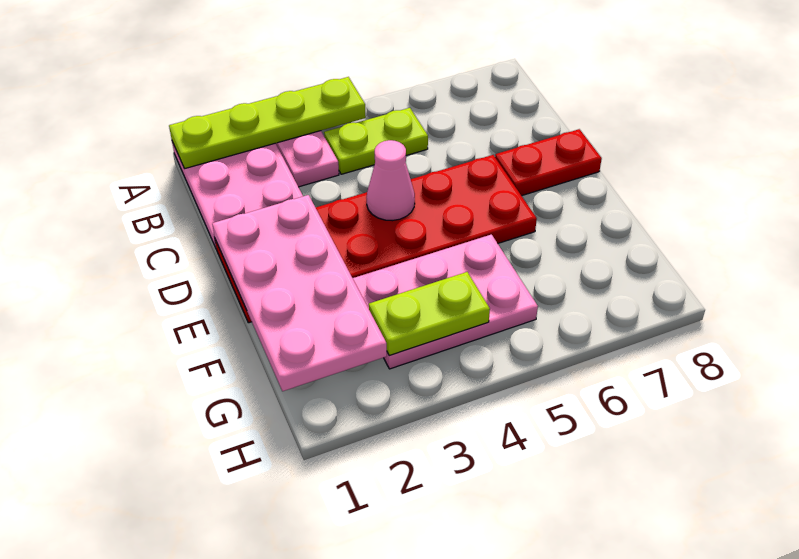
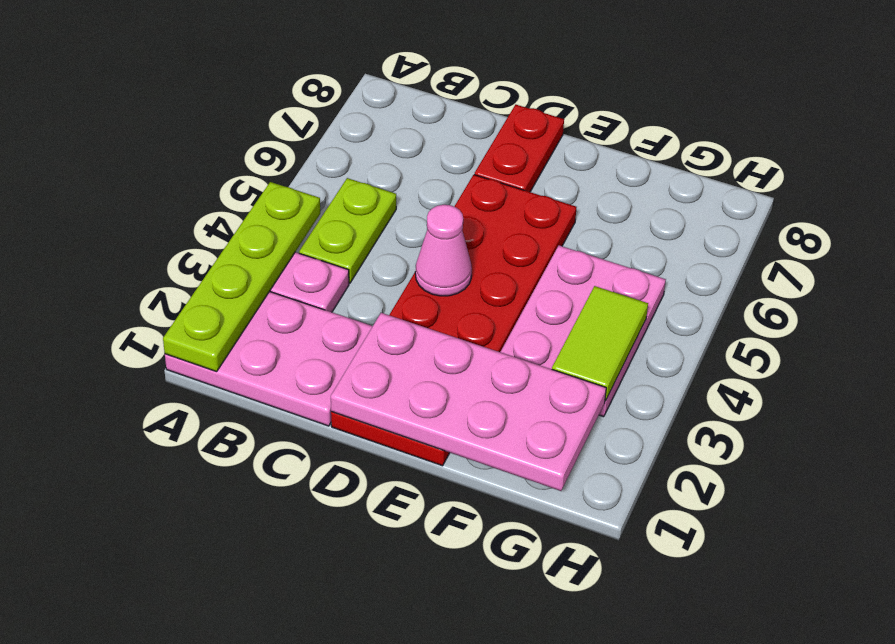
lime plate G3:G4 level 2 -> lime tile G3:G4 level 2

